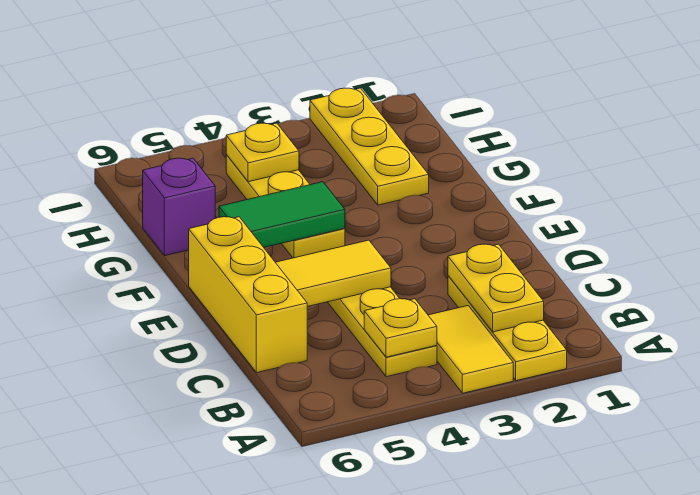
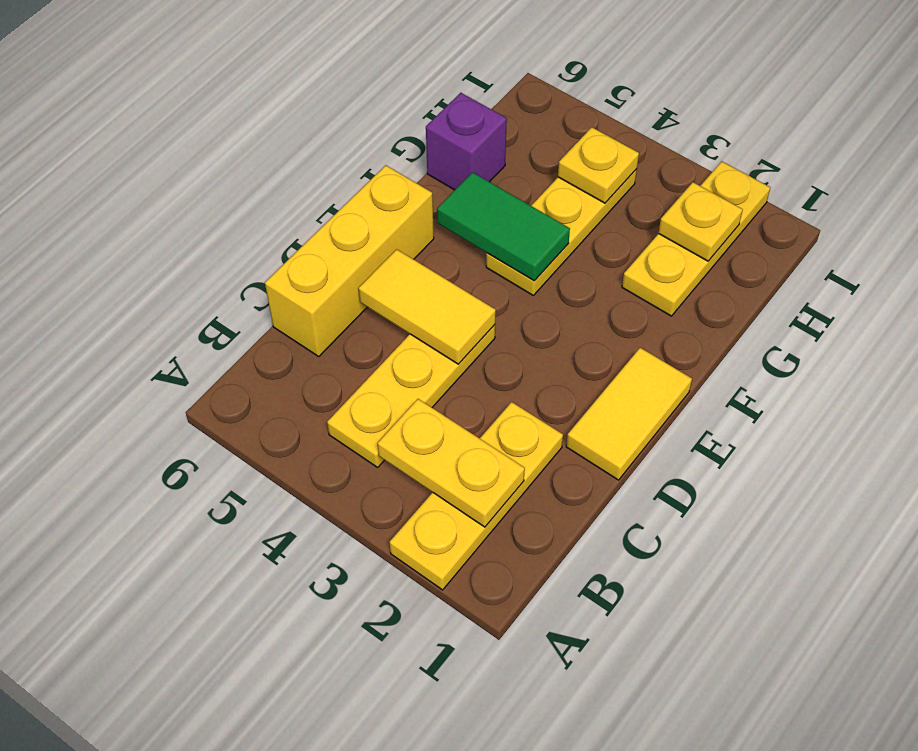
yellow tile A3:B3 level 1 -> yellow tile D1:E1 level 1
yellow plate B2:C2 level 2 -> yellow plate B2:B3 level 2
yellow plate B4 level 2 -> yellow plate H2 level 2

